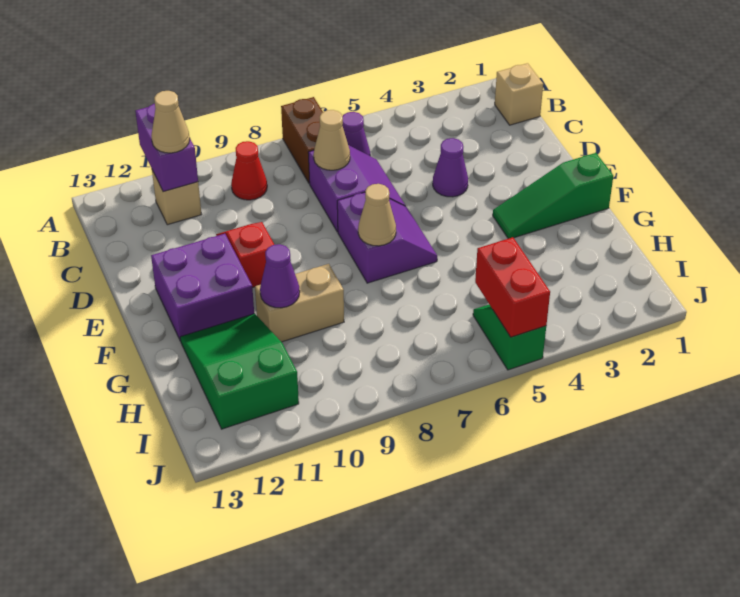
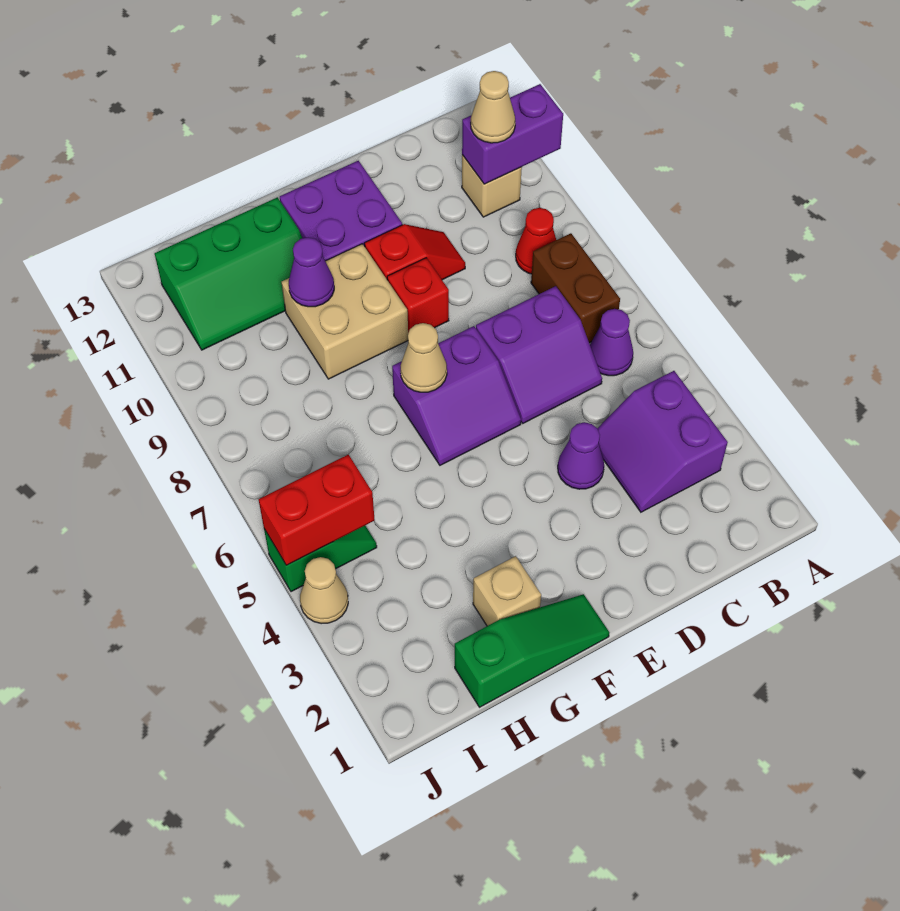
brown brick A7:B7 level 1 -> brown brick B7:B8 level 1
tan brick B1 level 1 -> tan brick G2 level 1
none -> purple slope B3:C4 level 1 top B
tan cone C7 level 2 -> tan cone J4 level 1
none -> red brick E9 level 1
green slope F1:F3 level 1 top 1 -> green slope F1:H1 level 1 top H
tan brick G9:G10 level 1 -> tan brick F9:G10 level 1
green slope G11:I12 level 1 top I -> green slope G11:I12 level 1 top 12

